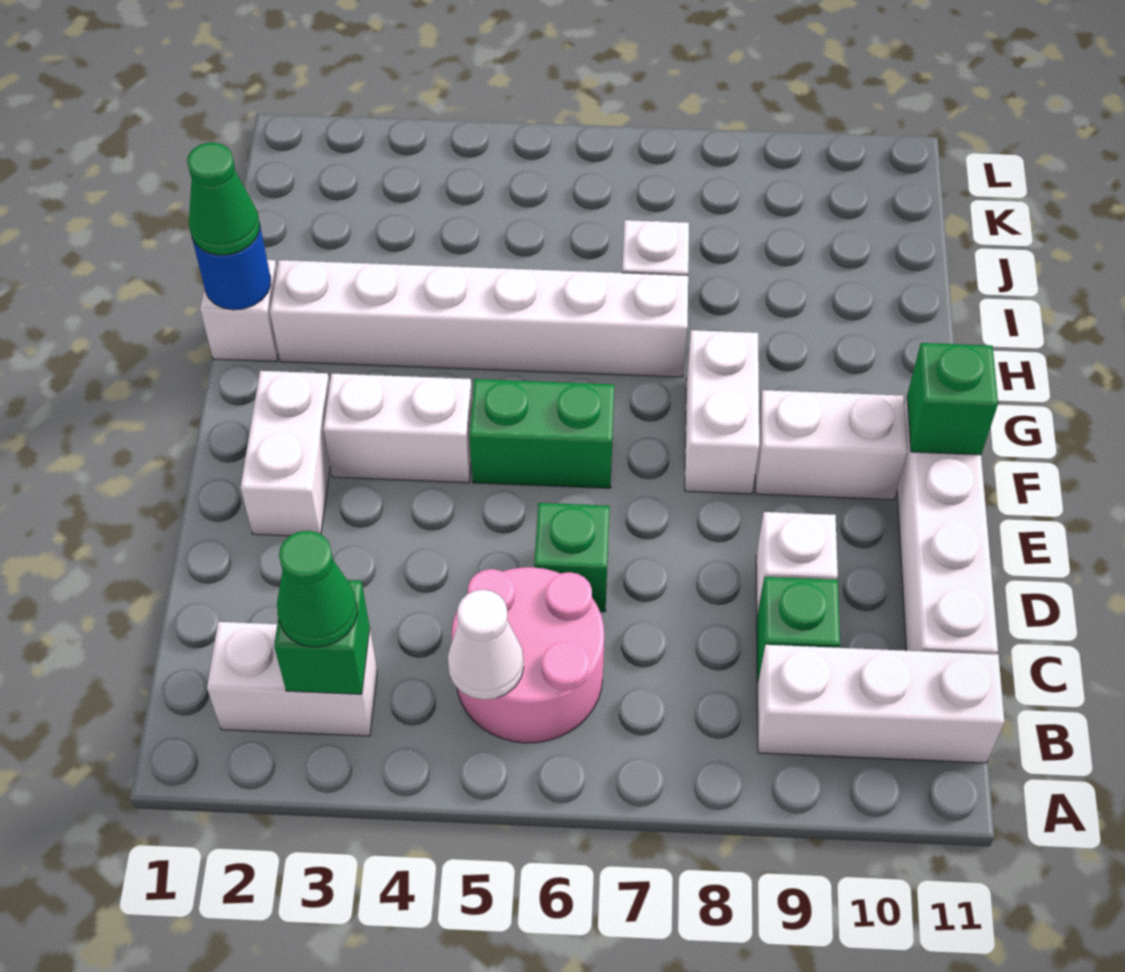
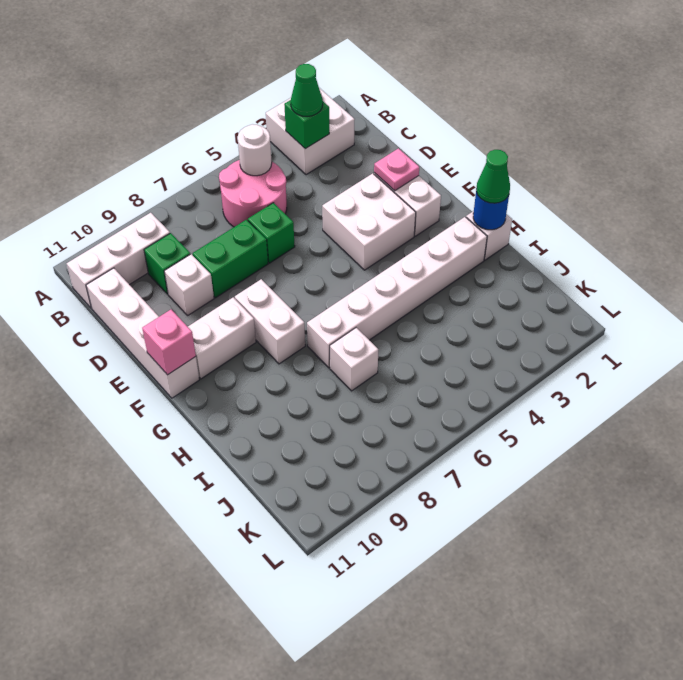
white brick B2:B3 level 1 -> white brick A2:B3 level 1
white cone B5 level 2 -> white round brick B5 level 2
none -> pink plate E2 level 2
white brick F3:F4 level 1 -> white brick E3:F4 level 1
green brick F5:F6 level 1 -> green brick D7:D8 level 1
green brick F11 level 2 -> pink brick F11 level 2

